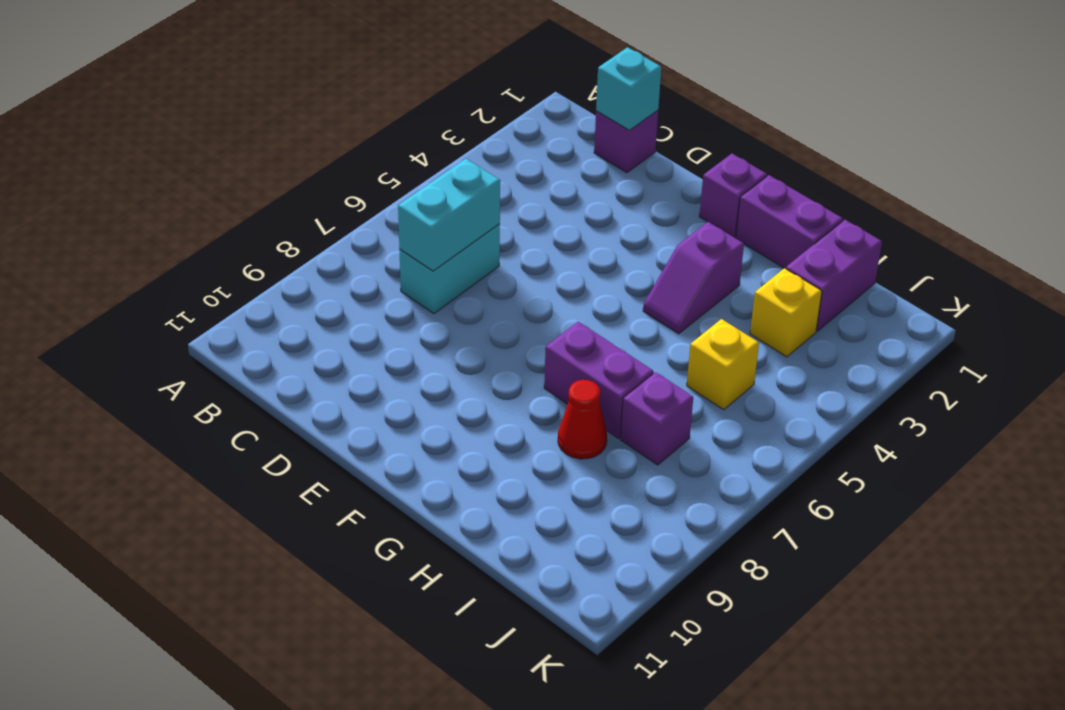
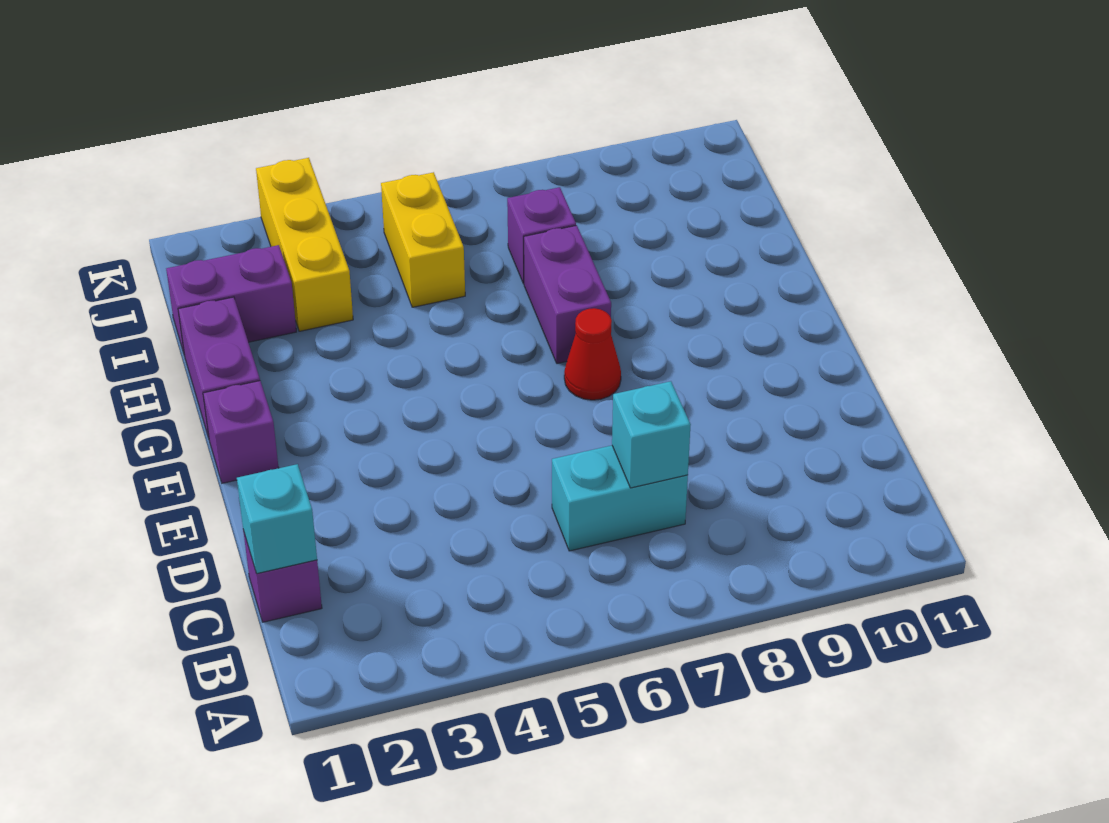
cyan brick C6:C7 level 2 -> cyan brick C7 level 2
purple slope G3:G4 level 1 top 3 -> none
red cone H8 level 1 -> red cone F7 level 1
yellow brick I3 level 1 -> yellow brick I3:K3 level 1
yellow brick I5 level 1 -> yellow brick I5:J5 level 1

